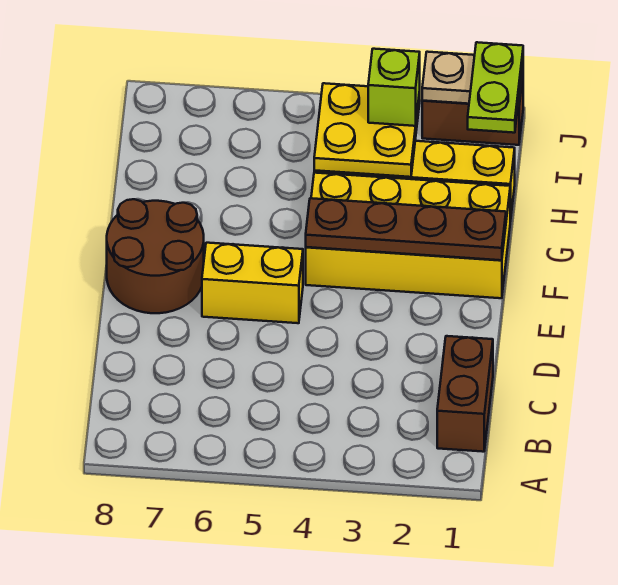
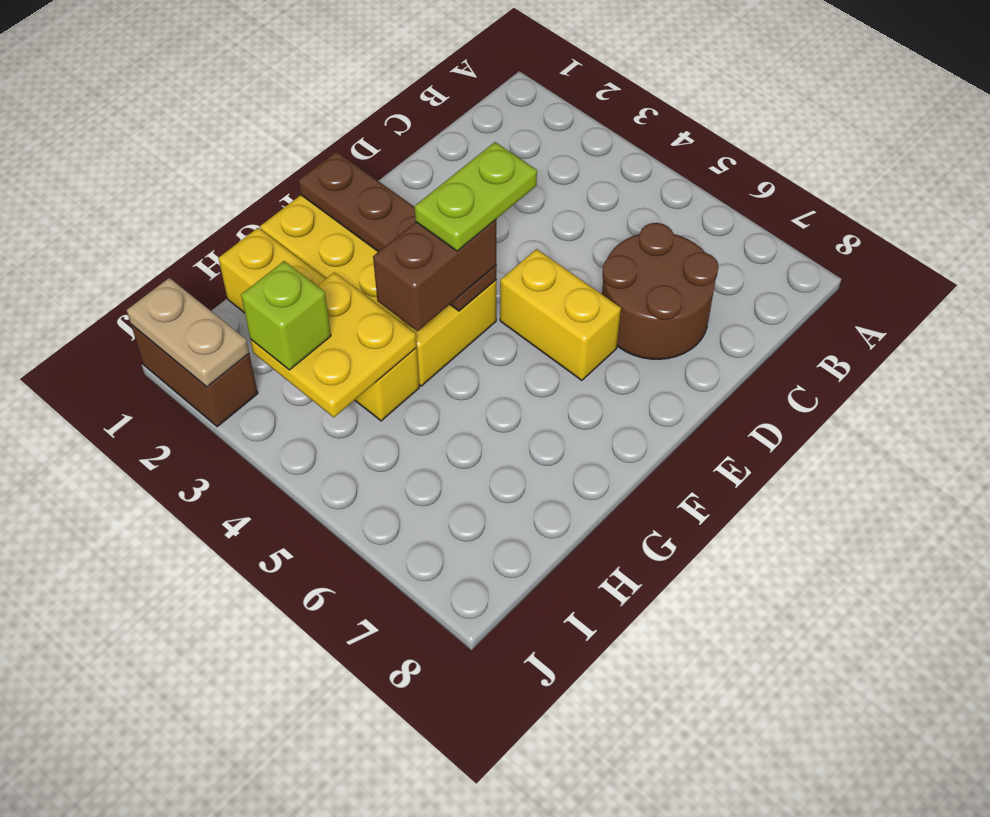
brown brick B1:C1 level 1 -> brown brick F4:G4 level 3
brown round brick E7:F8 level 1 -> brown round brick C6:D7 level 1
lime plate I1:J1 level 3 -> lime plate E4:F4 level 4

